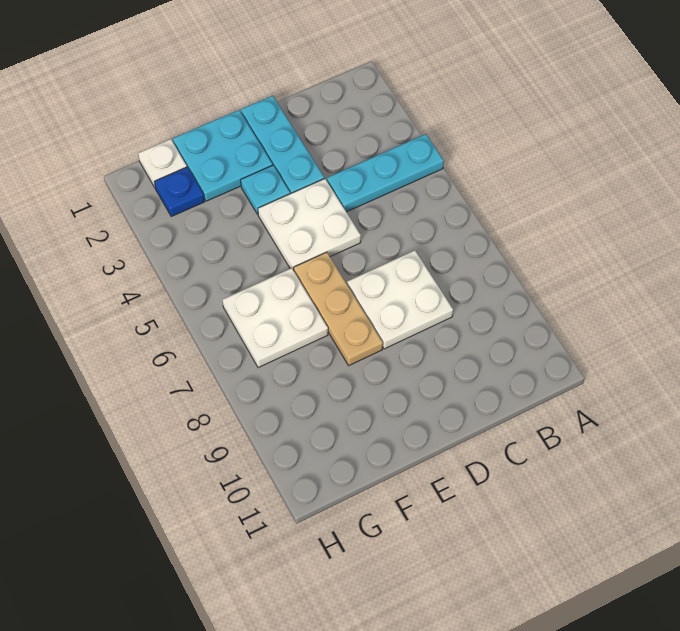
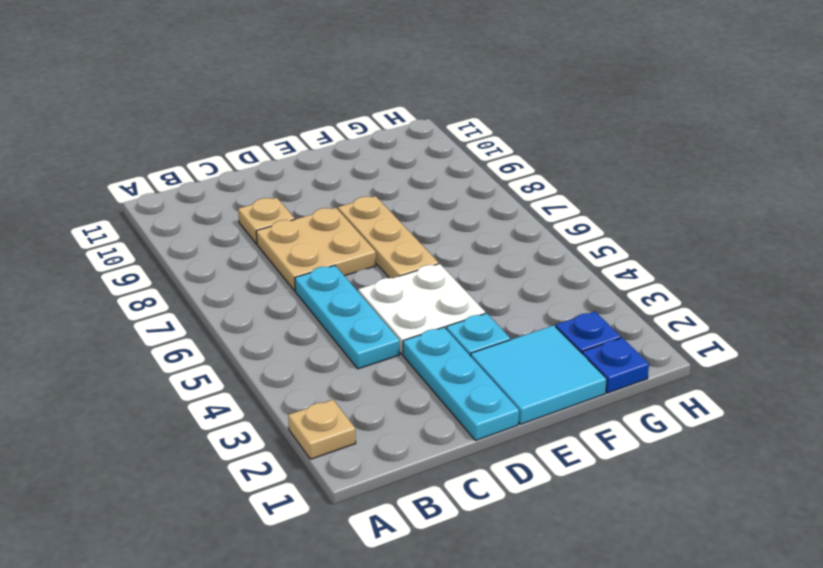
none -> tan plate A2 level 1
cyan plate A4:C4 level 1 -> cyan plate C4:C6 level 1
white plate C7:D8 level 1 -> tan plate C7:D8 level 1
none -> tan plate C9 level 1
cyan plate E1:F2 level 1 -> cyan tile E1:F2 level 1
white plate F6:G7 level 1 -> none
white plate G1 level 1 -> blue plate G1 level 1

